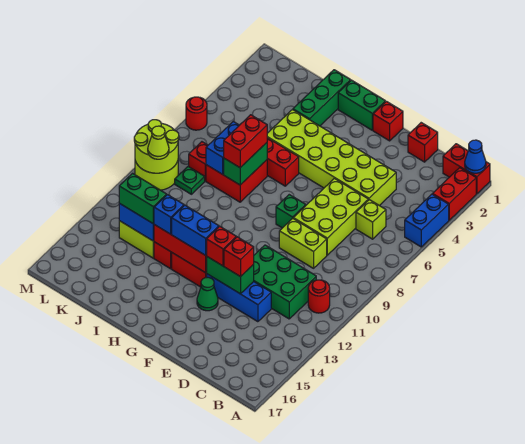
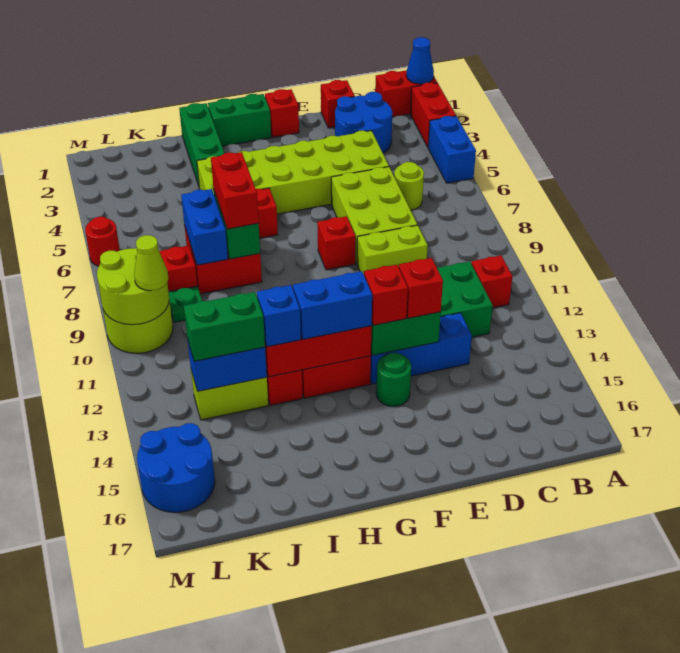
red round brick B11 level 1 -> red brick B11 level 1
none -> blue round brick C2:D3 level 1
lime brick C6 level 1 -> lime round brick C6 level 1
green brick F8 level 1 -> red brick F8 level 1
green cone F14 level 1 -> green round brick F14 level 1
none -> blue round brick L15:M16 level 1

